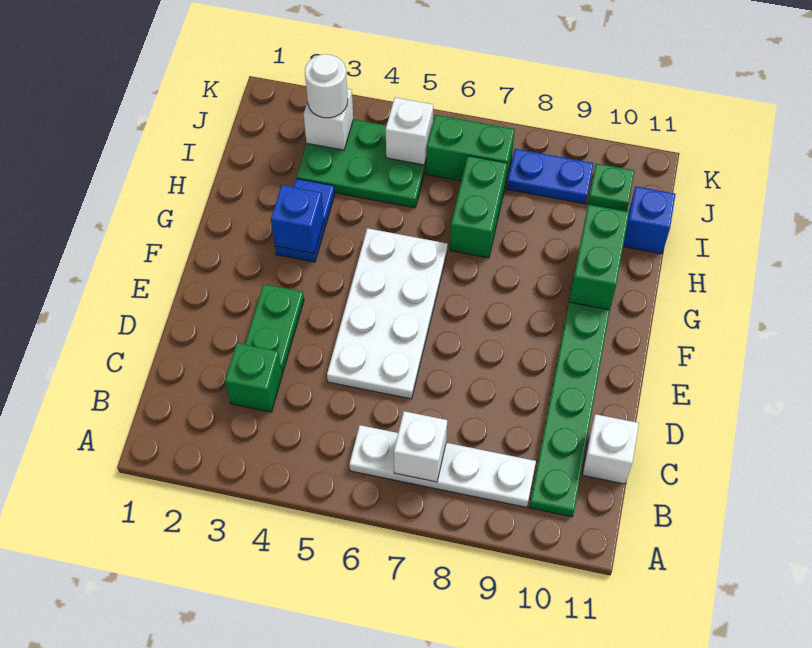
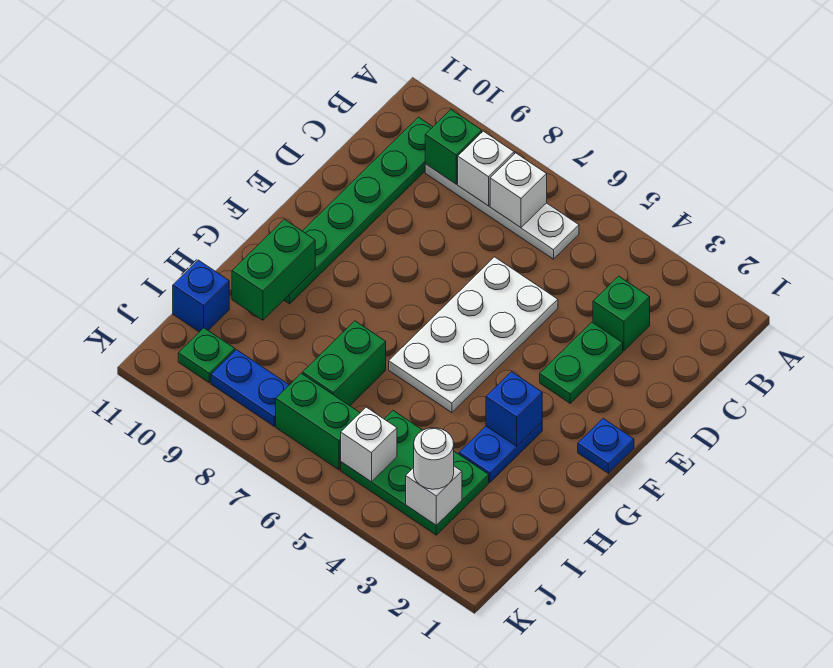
none -> green brick B9 level 2
white brick C11 level 1 -> white brick B8 level 2
none -> blue plate F1 level 1

